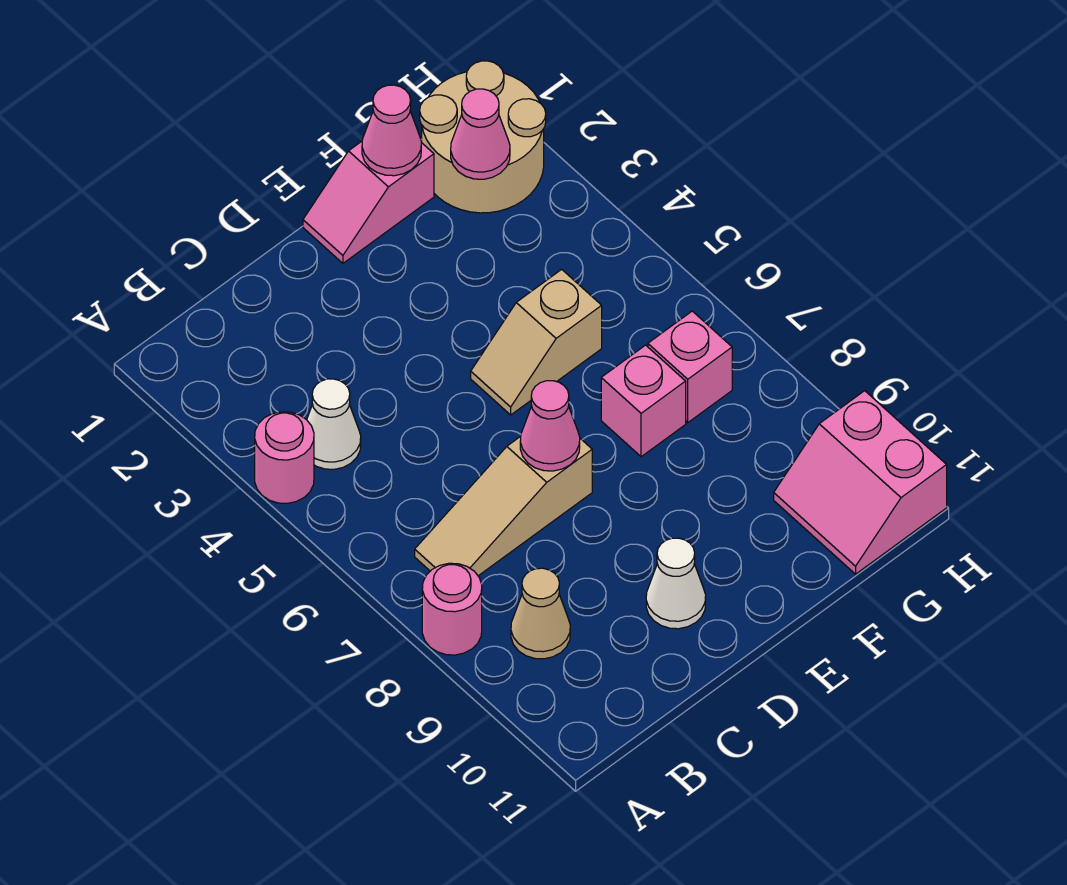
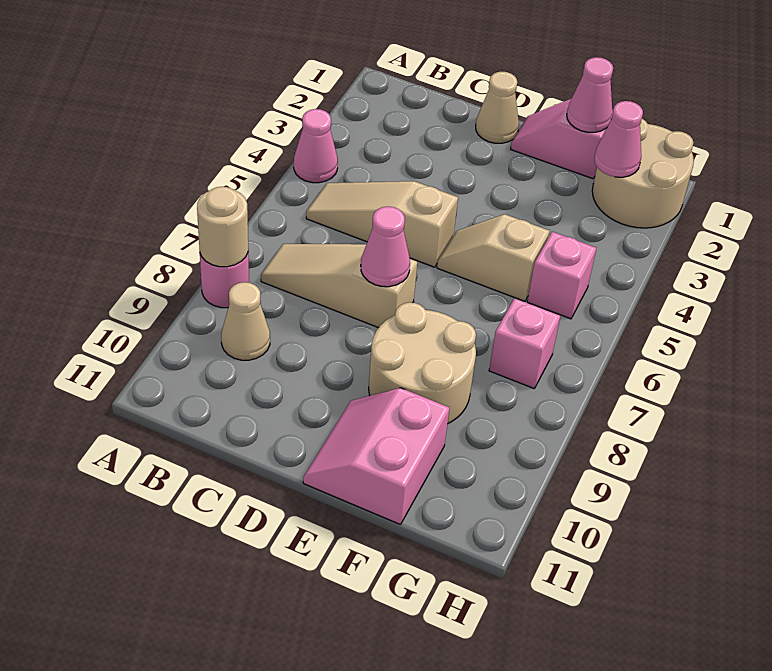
pink round brick A4 level 1 -> pink cone A4 level 1
none -> tan round brick A8 level 2
white cone B4 level 1 -> none
none -> tan slope B5:D5 level 1 top D
none -> tan cone D1 level 1
white cone D10 level 1 -> none
none -> tan round brick E8:F9 level 1
pink brick F7 level 1 -> pink brick G5 level 1
pink slope G10:H11 level 1 top H -> pink slope E10:F11 level 1 top F

